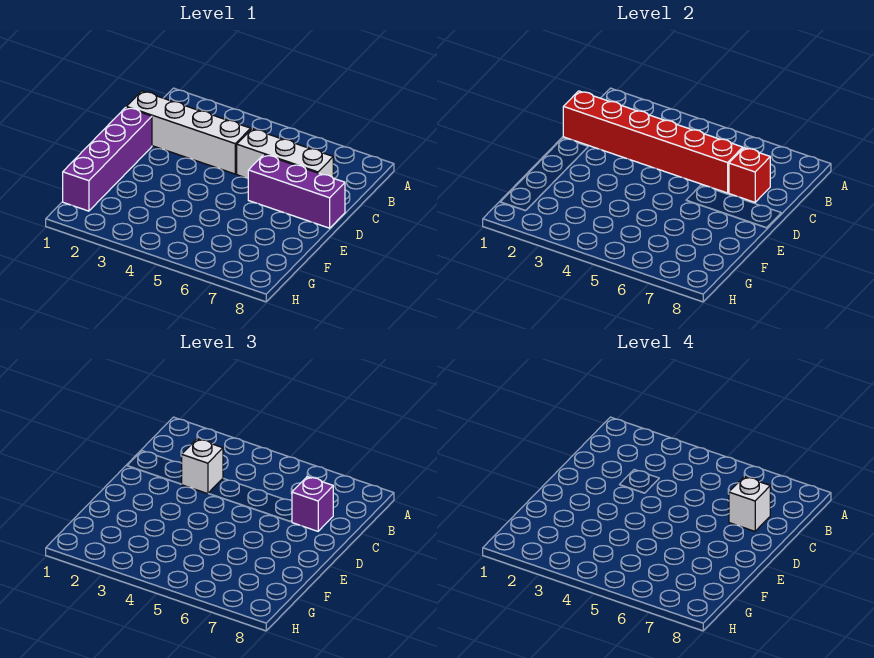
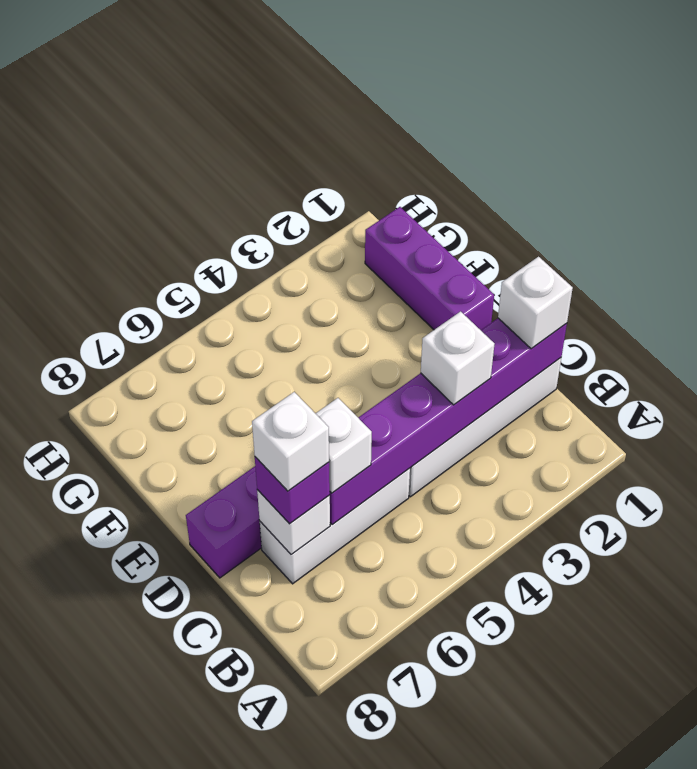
red brick C1:C6 level 2 -> purple brick C1:C6 level 2
none -> white brick C1 level 3
none -> white brick C6 level 3
red brick C7 level 2 -> white brick C7 level 2
purple brick D1:G1 level 1 -> purple brick E1:G1 level 1

